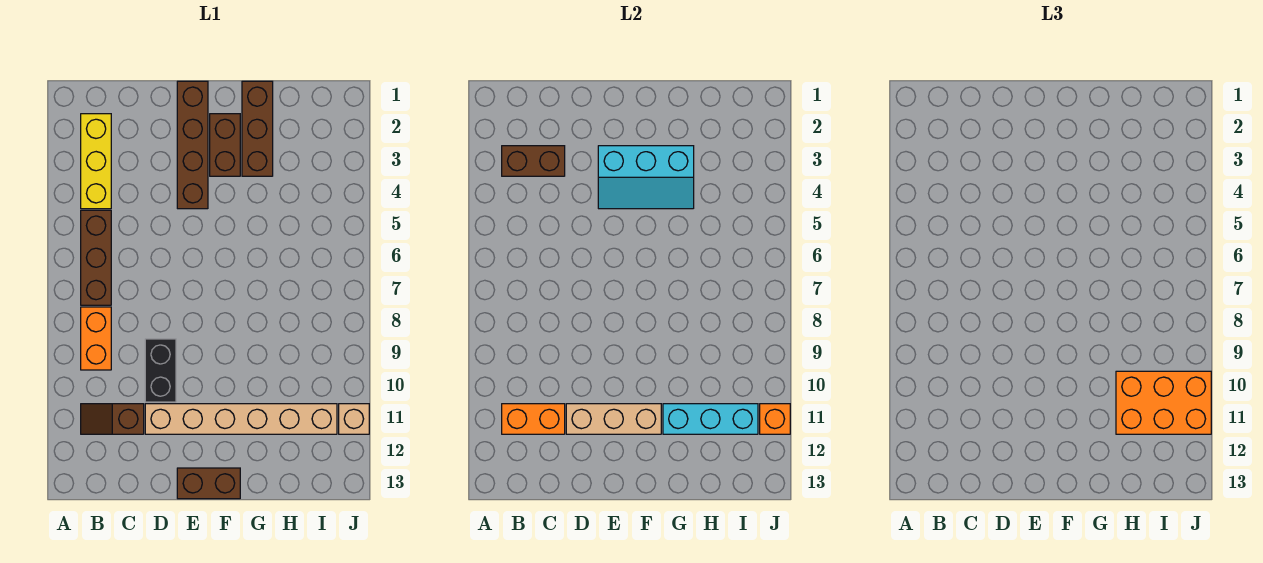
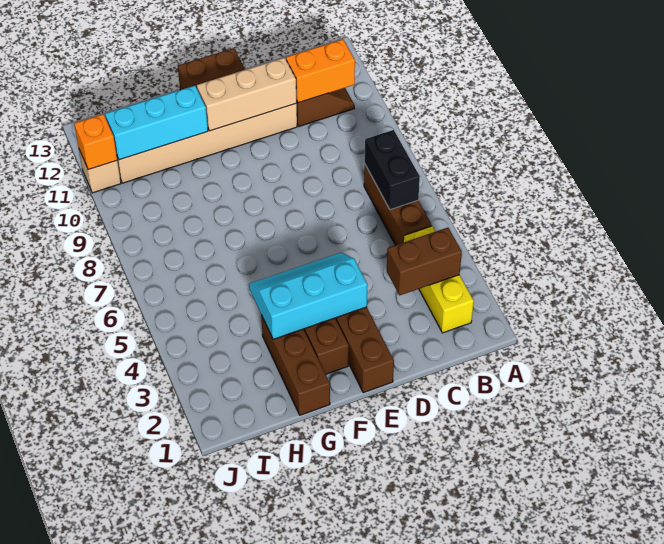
orange brick B8:B9 level 1 -> none
black brick D9:D10 level 1 -> black brick B6:B7 level 2
orange brick H10:J11 level 3 -> none

